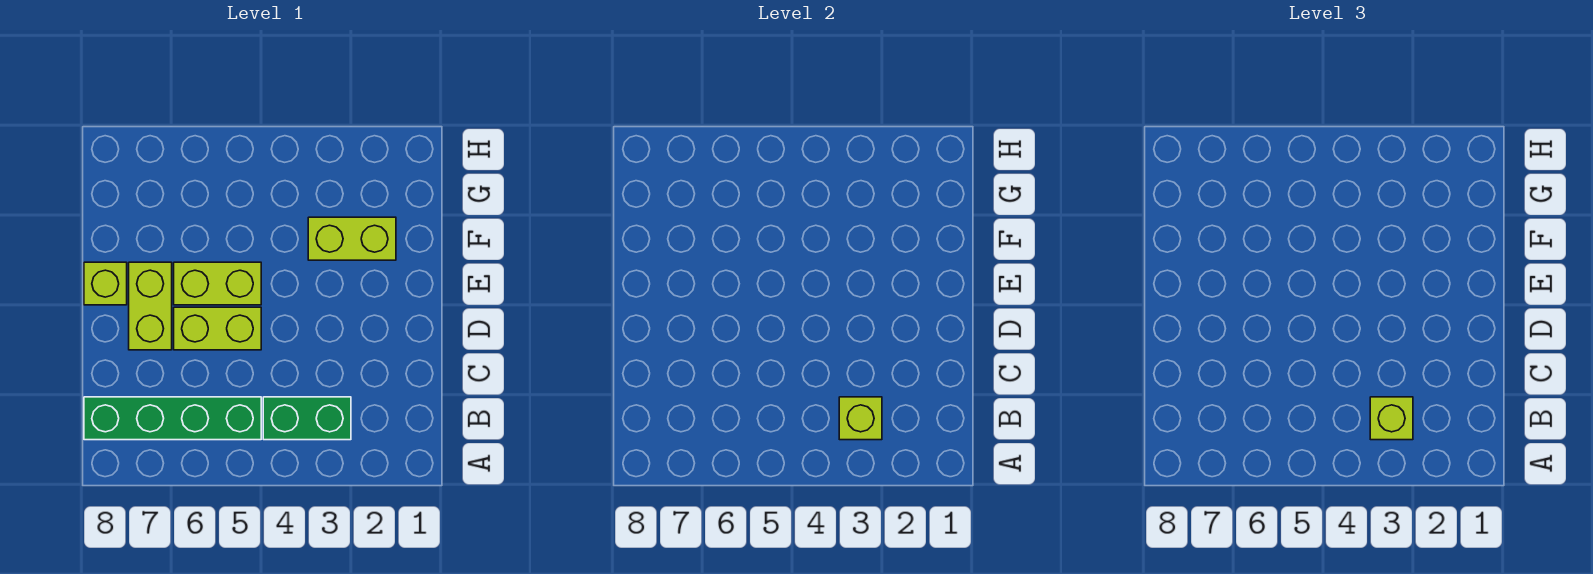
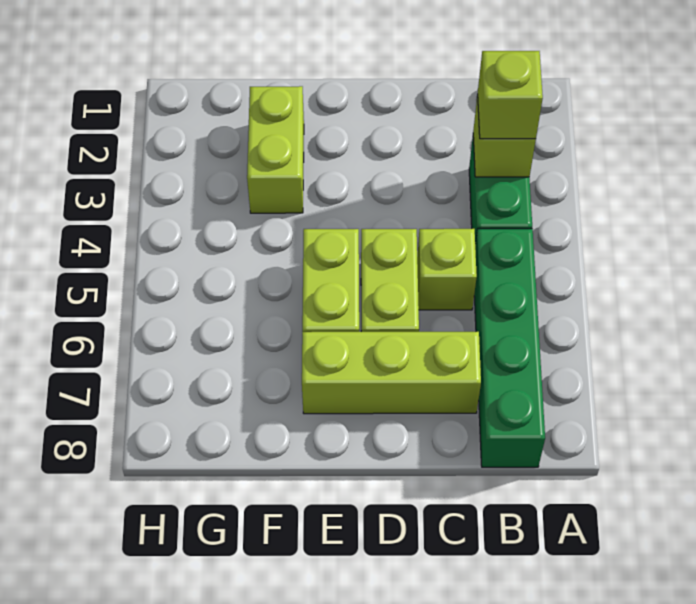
lime brick D7:E7 level 1 -> lime brick C7:E7 level 1
lime brick E8 level 1 -> lime brick C5 level 1

